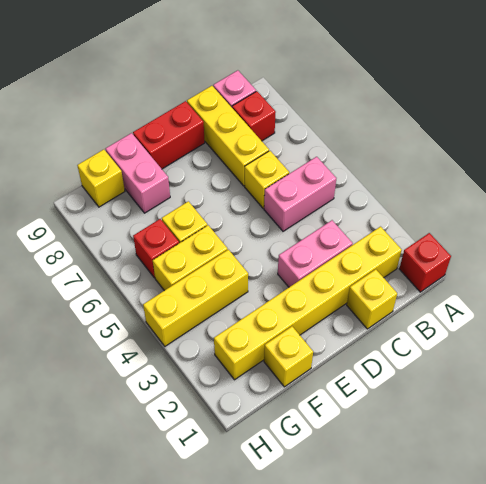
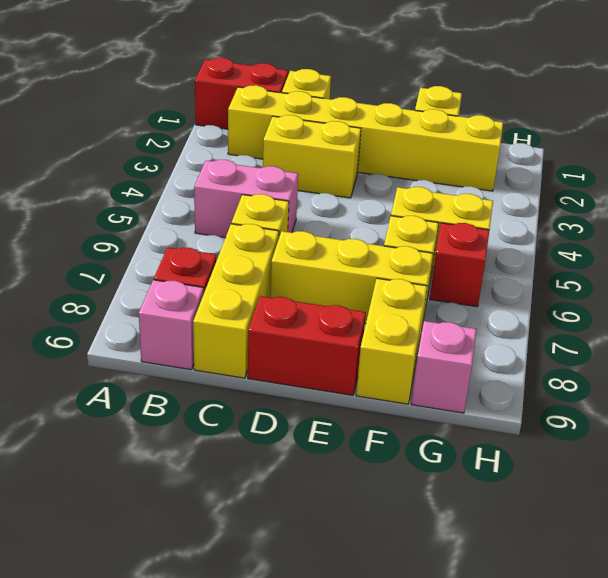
red brick A1 level 1 -> red brick A1:B1 level 1
pink brick C3:D3 level 1 -> yellow brick C3:D3 level 1
yellow brick F4:H4 level 1 -> yellow brick D7:F7 level 1
pink brick F8:F9 level 1 -> yellow brick F8:F9 level 1
yellow brick G9 level 1 -> pink brick G9 level 1

